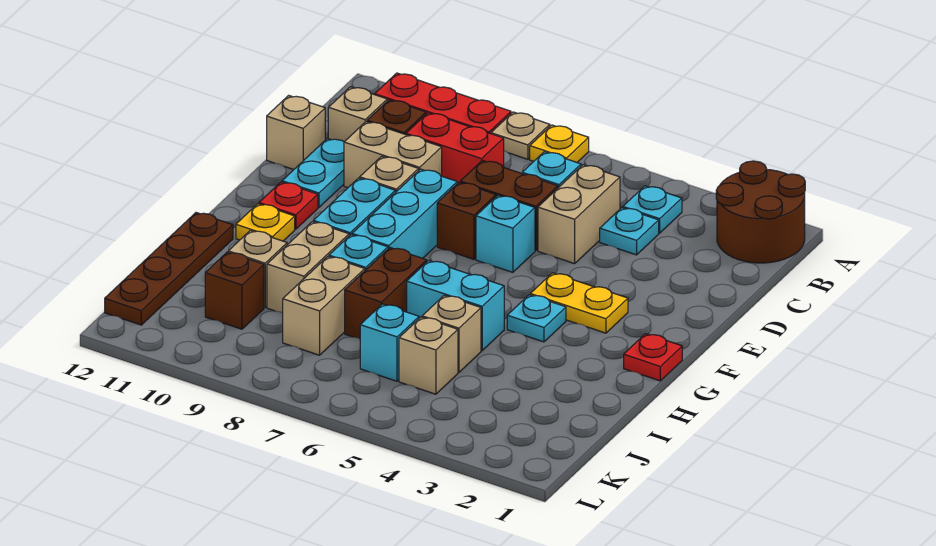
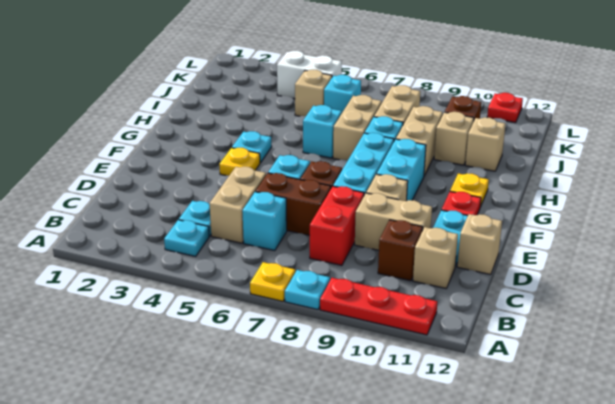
brown round brick A1:B2 level 1 -> none
tan plate A8 level 1 -> cyan plate A8 level 1
red brick C8:C9 level 1 -> red brick C8:D8 level 1
yellow plate F3:F4 level 1 -> yellow plate F4 level 1
red plate G1 level 1 -> red plate L11 level 1
cyan brick H5:H6 level 1 -> cyan brick H6 level 1
brown brick H7:I7 level 1 -> tan brick H7:I7 level 1
brown plate H12:K12 level 1 -> none
tan brick I5 level 1 -> tan brick I11 level 1
none -> white brick K4:K5 level 1

